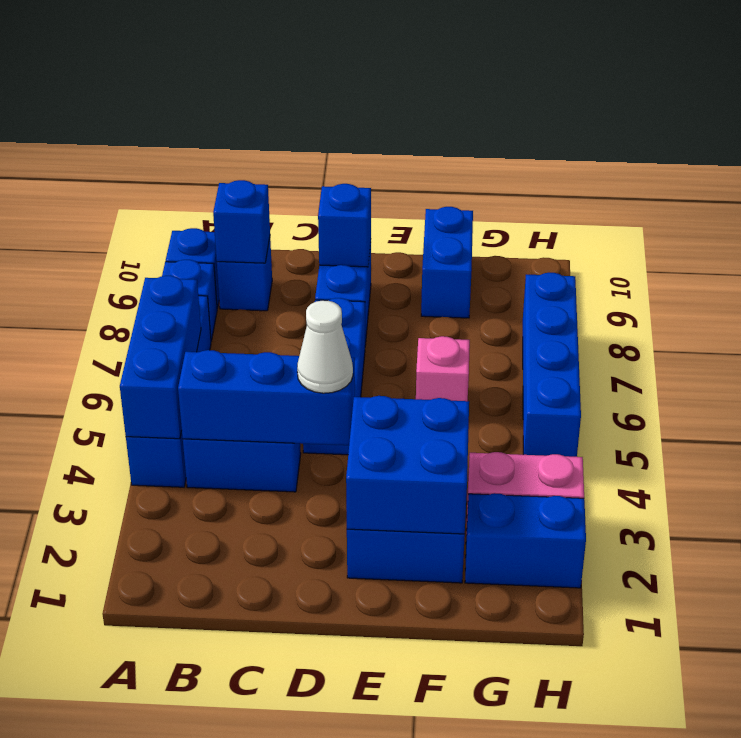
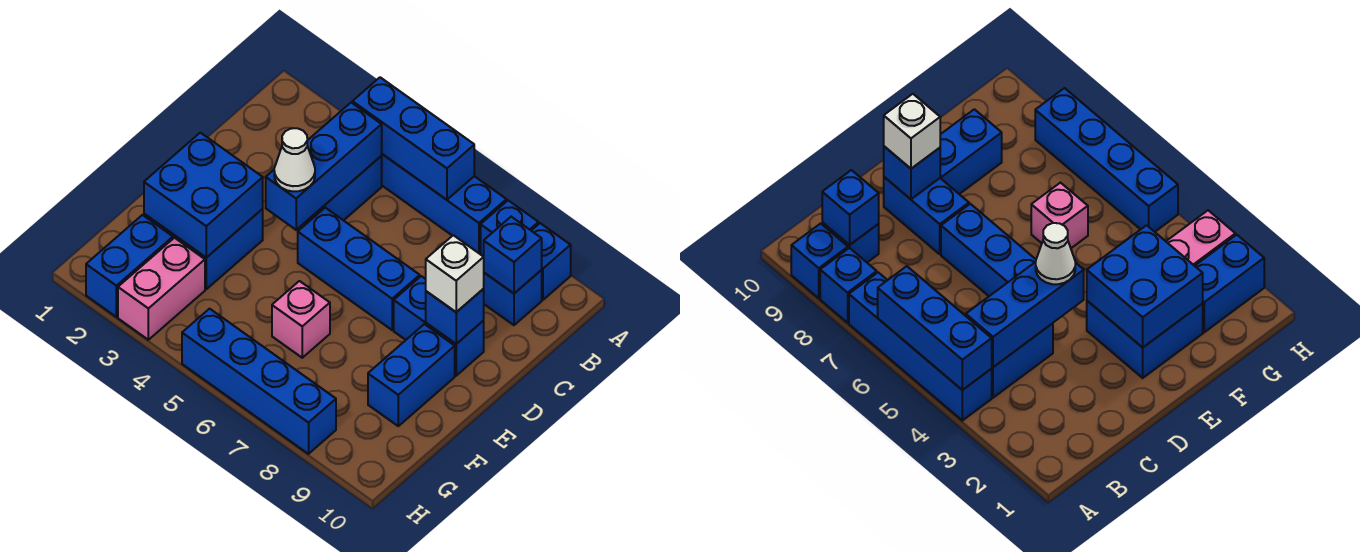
none -> white brick D9 level 3
blue brick F9:F10 level 1 -> blue brick E9:F9 level 1

